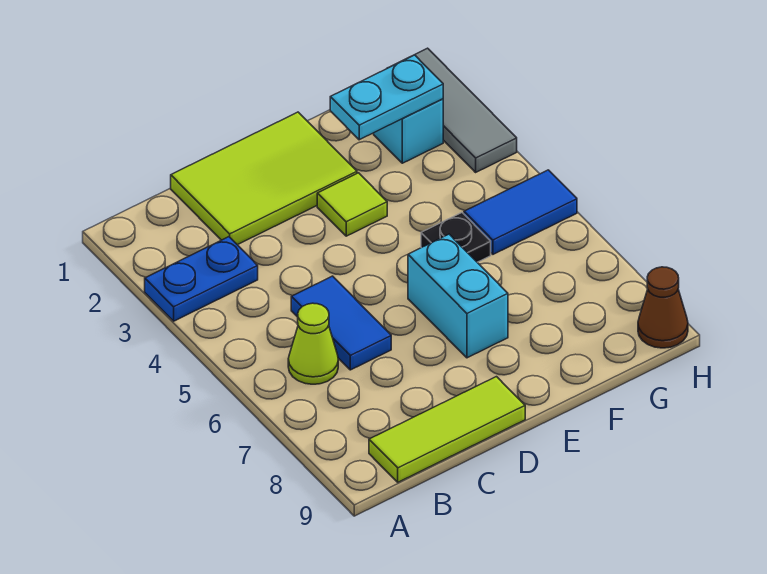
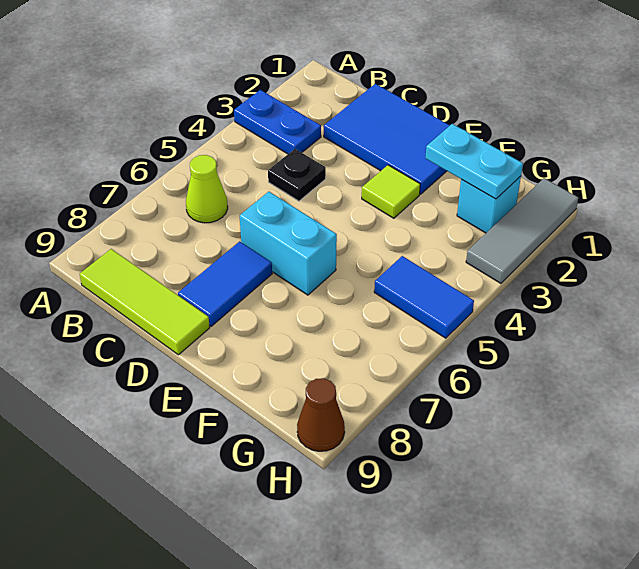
lime tile C1:E2 level 1 -> blue tile C1:E2 level 1
blue tile C5:C6 level 1 -> blue tile D7:D8 level 1
cyan brick E6:E7 level 1 -> cyan brick D6:E6 level 1
black plate F5 level 1 -> black plate C4 level 1

